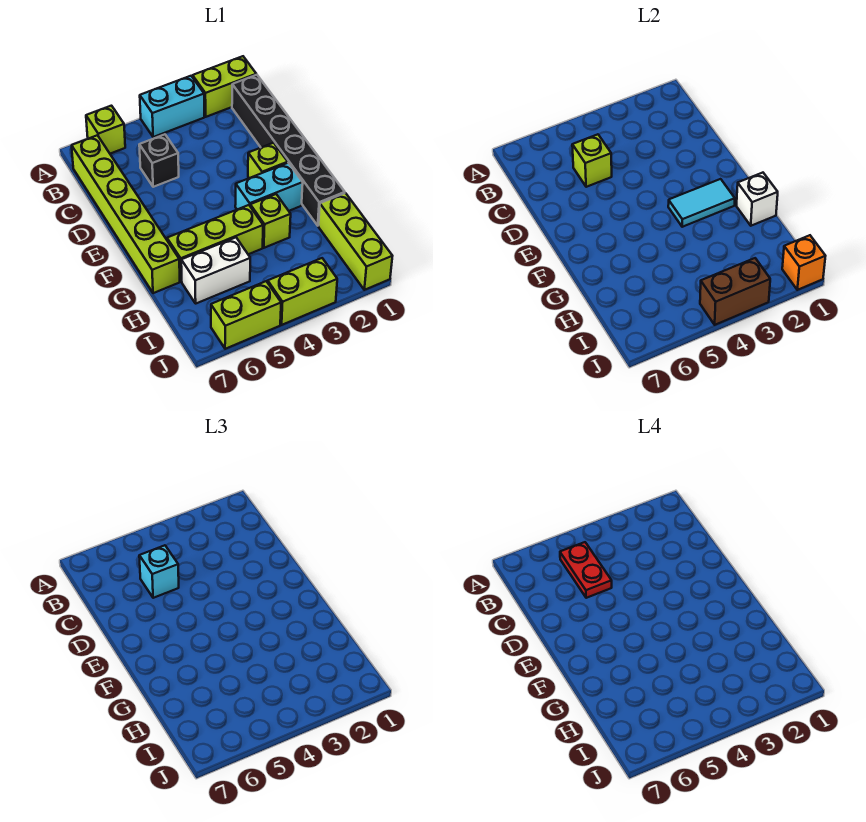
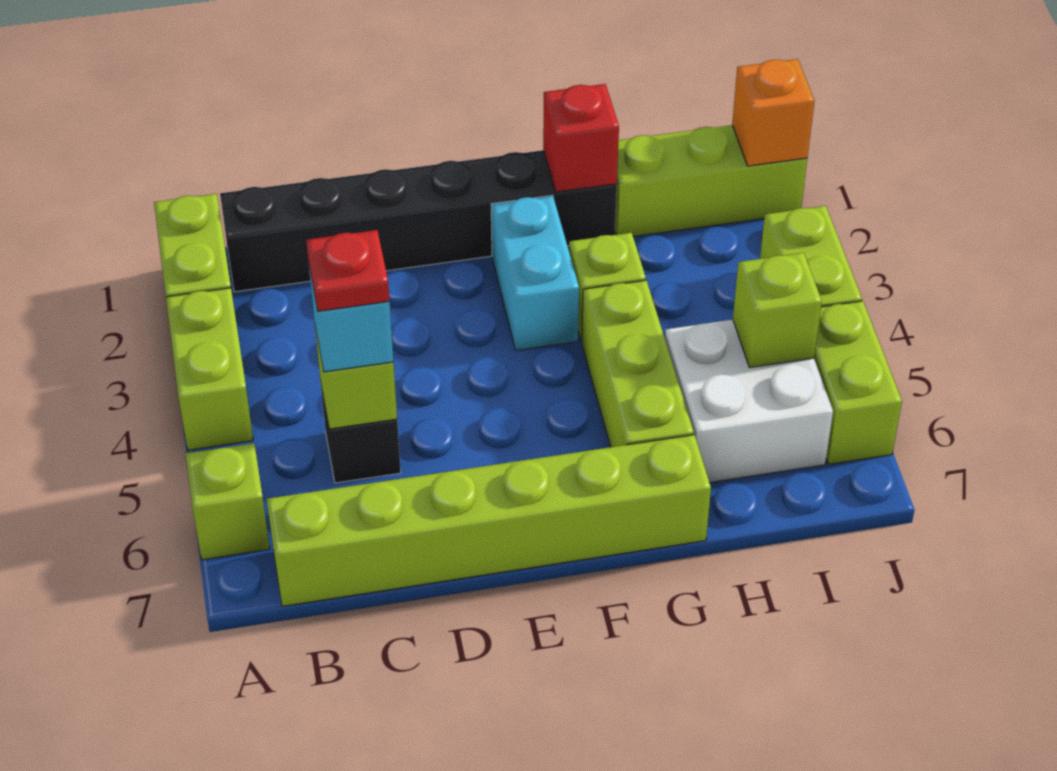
cyan brick A3:A4 level 1 -> lime brick A3:A4 level 1
red plate B5:C5 level 4 -> red plate C5 level 4
lime brick E2 level 1 -> lime brick I5 level 2
cyan tile F2:F3 level 2 -> none
white brick G1 level 2 -> red brick G1 level 2
white brick H5:H6 level 1 -> white brick H5:I6 level 1
brown brick J3:J4 level 2 -> none

